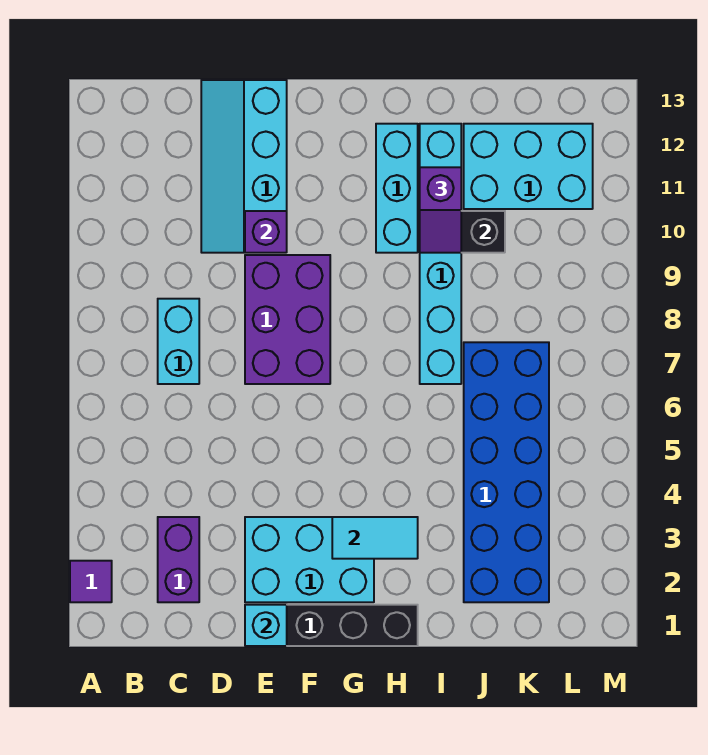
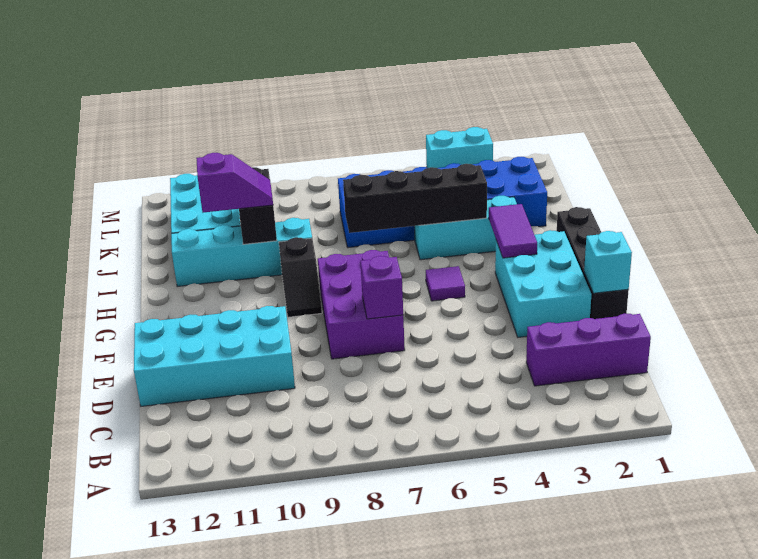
purple tile A2 level 1 -> purple tile G5 level 1
purple brick C2:C3 level 1 -> purple brick C1:C3 level 1
cyan brick C7:C8 level 1 -> cyan brick M3:M4 level 1
cyan slope D10:E13 level 1 top E -> cyan brick D10:E13 level 1
purple brick E7:F9 level 1 -> purple brick E7:G8 level 1
purple brick E10 level 2 -> purple brick E7 level 2
cyan tile G3:H3 level 2 -> purple tile G3:H3 level 2
none -> black slope G9:H9 level 1 top H
cyan brick H10:H12 level 1 -> cyan brick I3:I5 level 1
none -> black brick I4:I7 level 2
cyan brick I7:I12 level 1 -> cyan brick I9:I12 level 1

